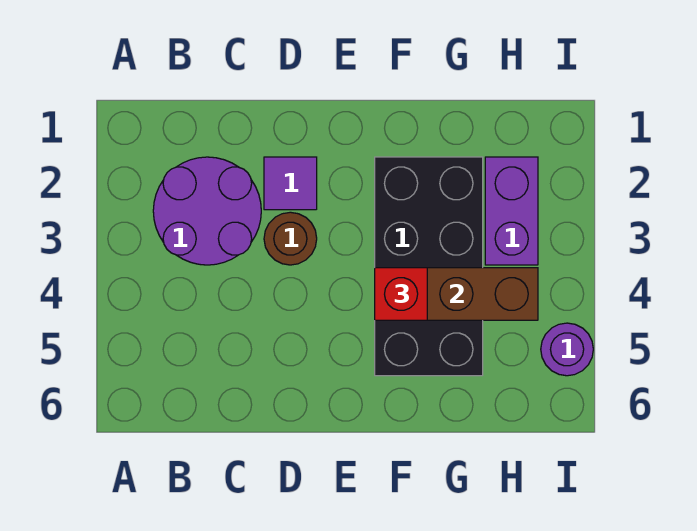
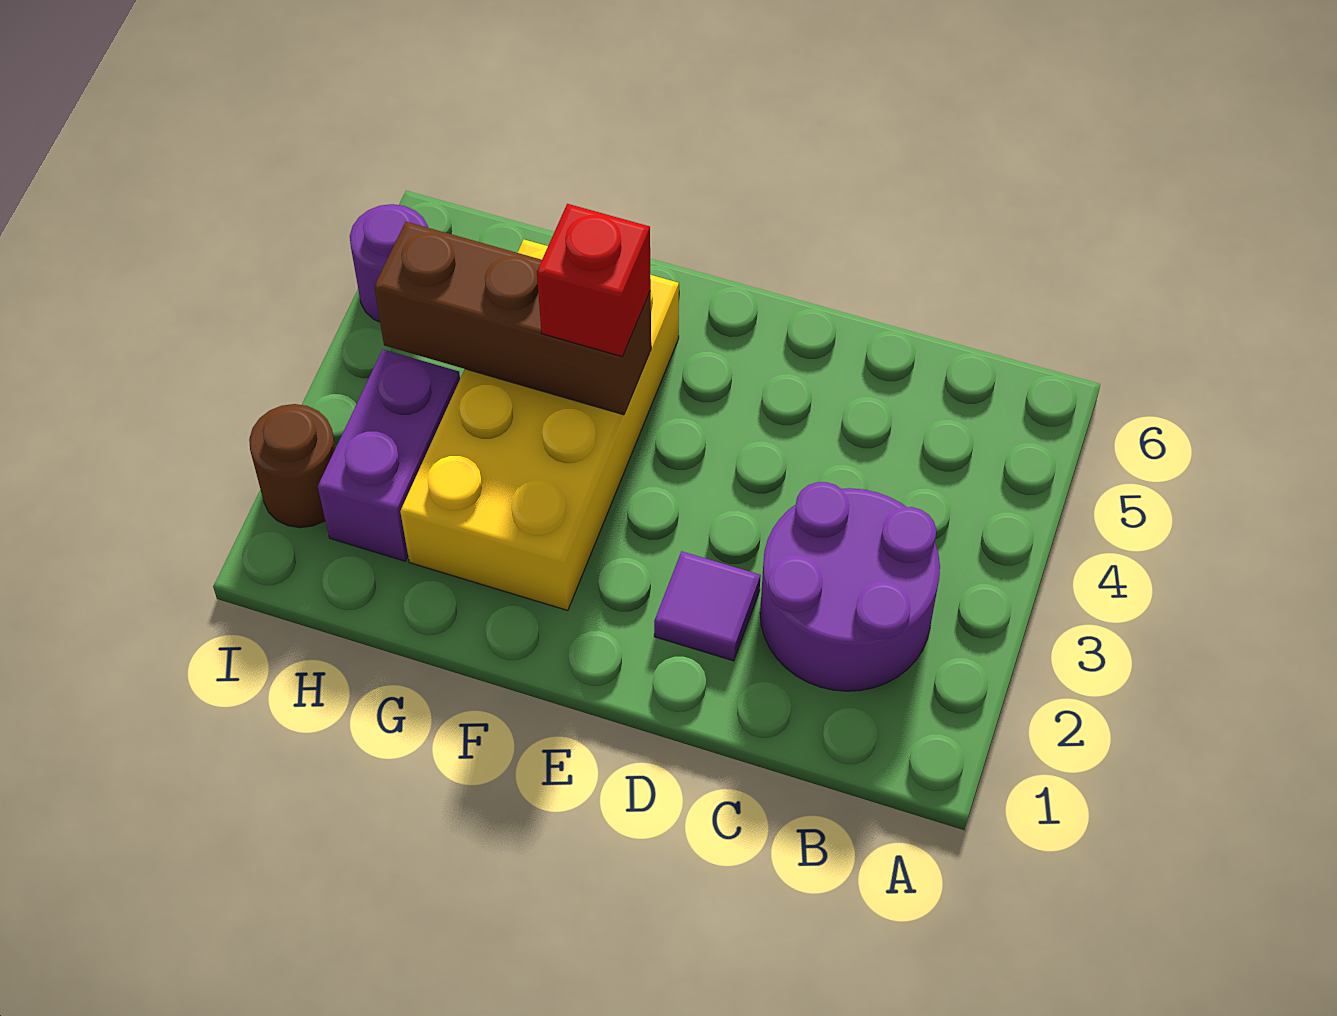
brown round brick D3 level 1 -> brown round brick I2 level 1
black brick F2:G5 level 1 -> yellow brick F2:G5 level 1

